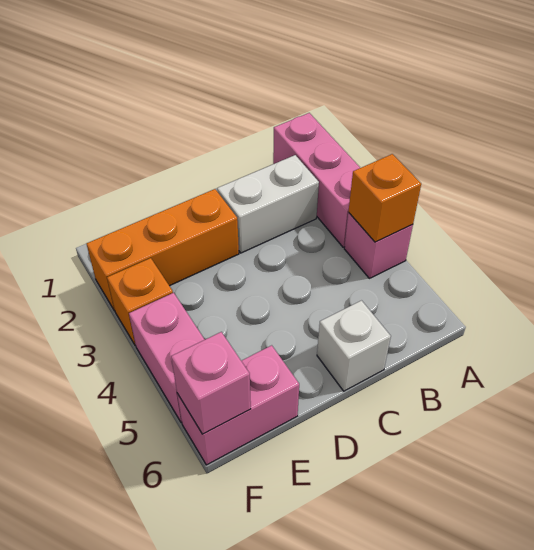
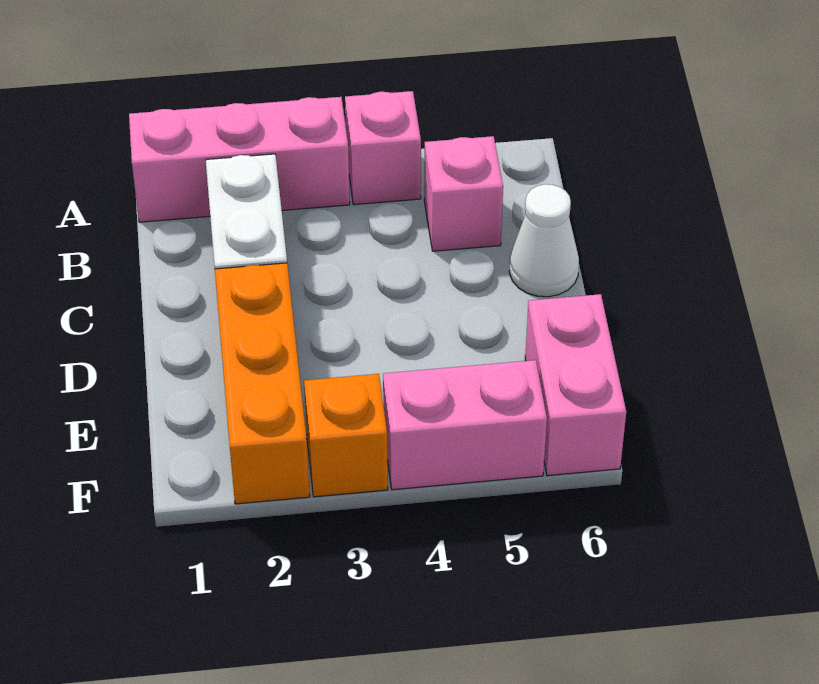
orange brick A4 level 2 -> none
white brick C6 level 1 -> white cone C6 level 1
pink brick F6 level 2 -> pink brick B5 level 1

